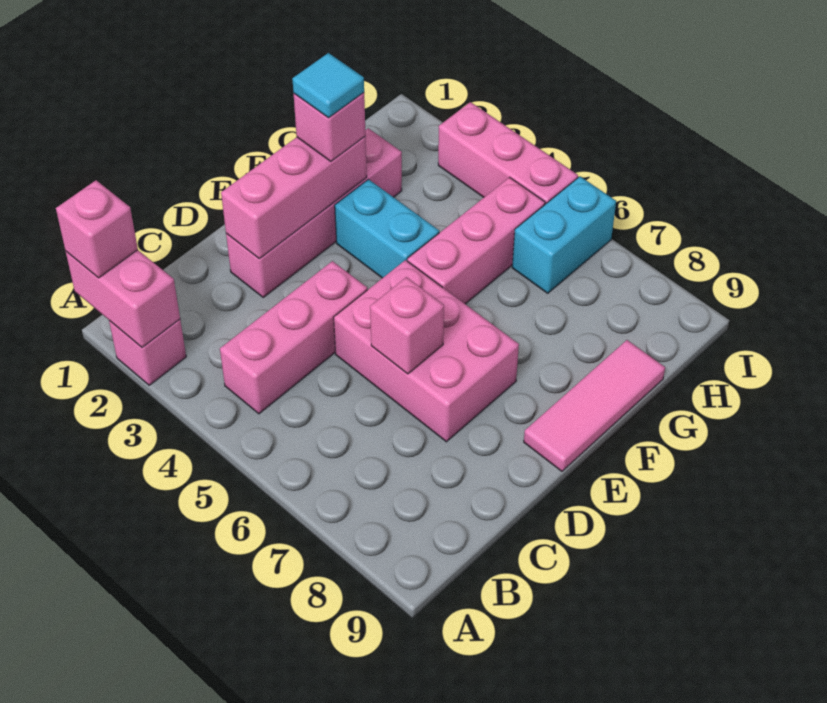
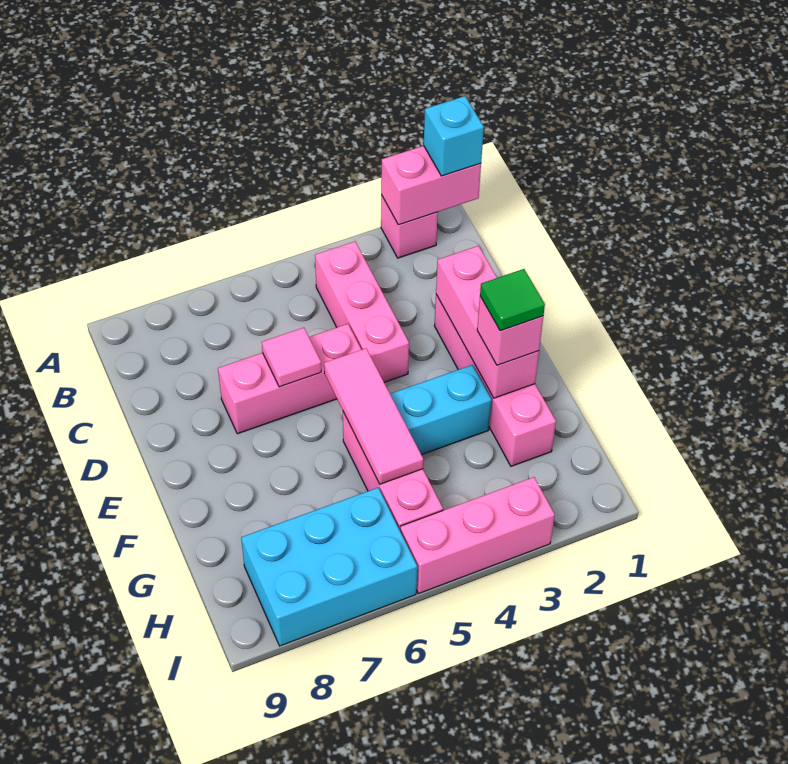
pink brick A1 level 3 -> cyan brick A1 level 3
pink brick D5:E7 level 1 -> pink brick D5:D7 level 1
pink brick D6 level 2 -> pink tile D6 level 2
pink tile E9:G9 level 1 -> pink tile E5:G5 level 2
cyan tile F2 level 4 -> green tile F2 level 4
cyan brick H6:I6 level 1 -> cyan brick H6:I8 level 1

